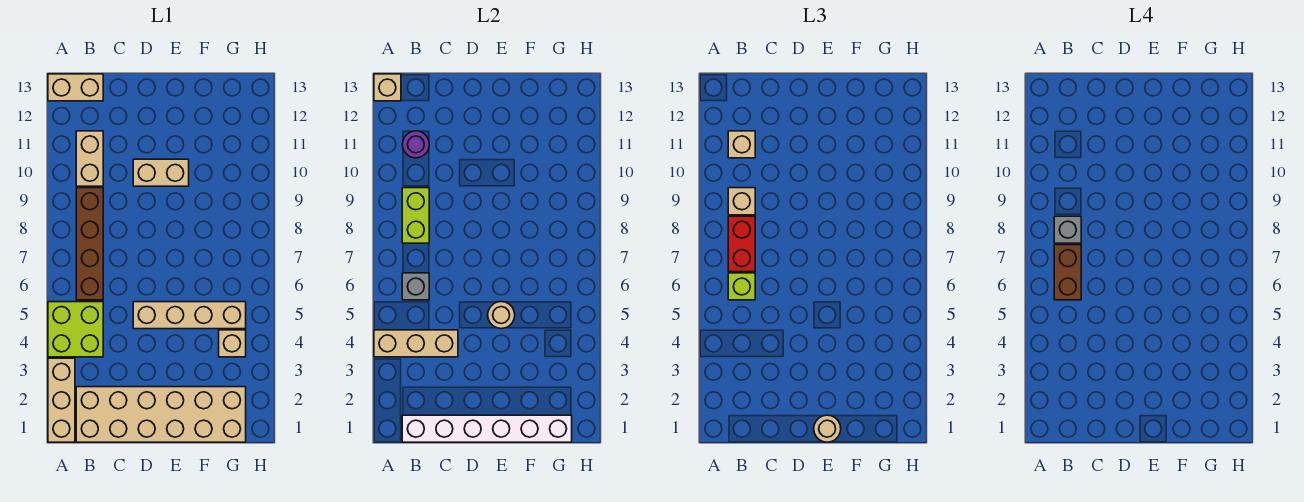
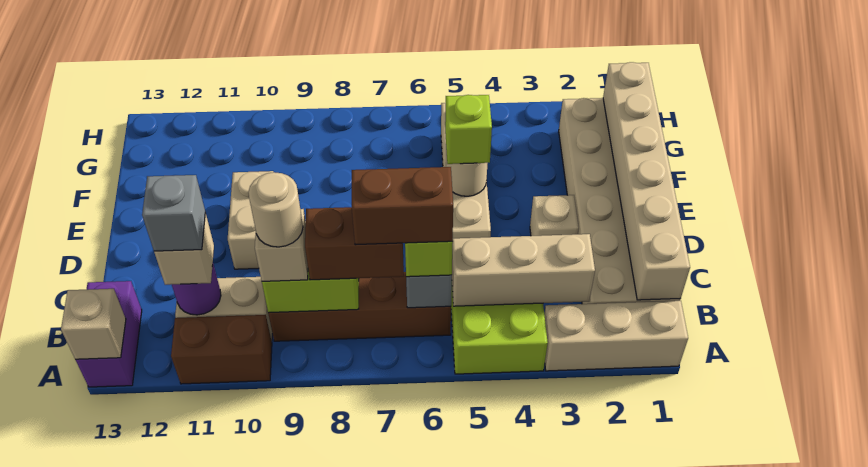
tan brick A4:C4 level 2 -> tan brick B3:B5 level 2
none -> brown brick A10:A11 level 1
tan brick A13:B13 level 1 -> purple brick A13:B13 level 1
white brick B1:G1 level 2 -> tan brick B1:G1 level 2
red brick B7:B8 level 3 -> brown brick B7:B8 level 3
grey brick B8 level 4 -> grey brick B11 level 4
tan round brick E1 level 3 -> tan round brick B9 level 4
none -> lime brick E5 level 3
tan brick G4 level 1 -> tan brick D3 level 1

